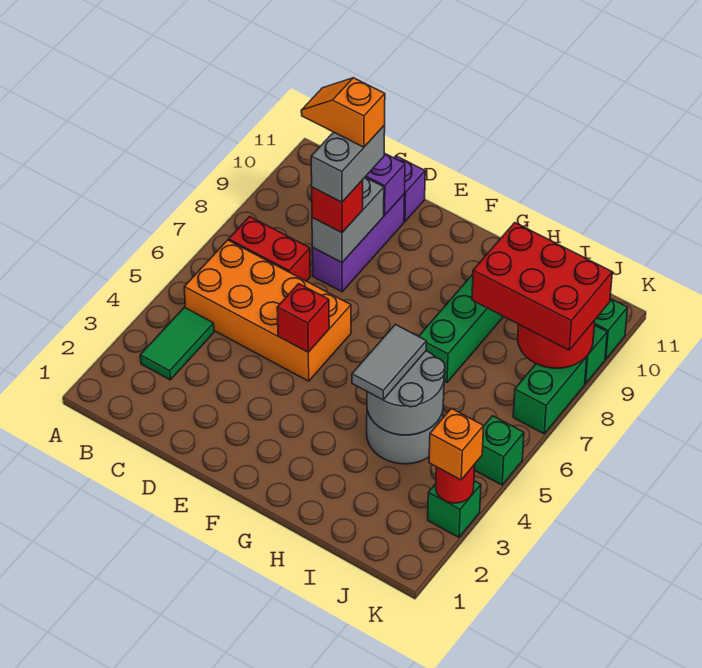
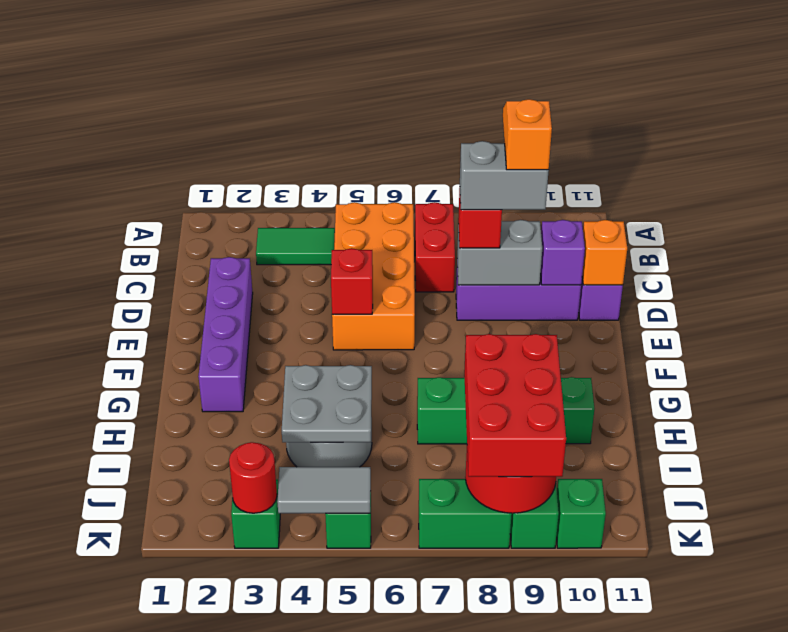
none -> purple brick D2:G2 level 1
grey round brick H4:I5 level 2 -> grey plate H4:I5 level 2
grey tile H4:H5 level 3 -> grey tile K4:K5 level 2
orange brick K3 level 3 -> orange brick D11 level 2

